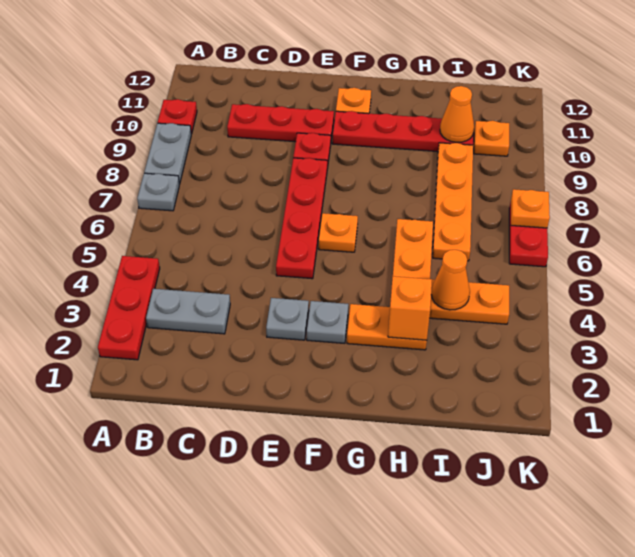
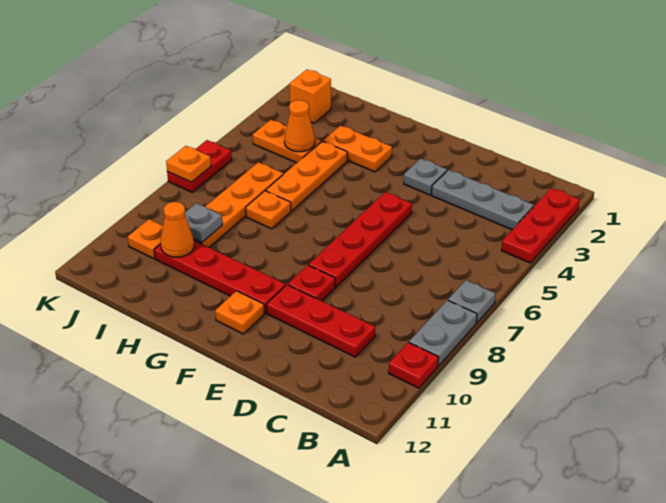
grey plate B3:C3 level 1 -> grey plate B3:D3 level 1
grey plate F3 level 1 -> grey plate I9 level 2
orange plate F6 level 1 -> orange plate H7 level 1
orange brick H3 level 2 -> orange brick J2 level 1

